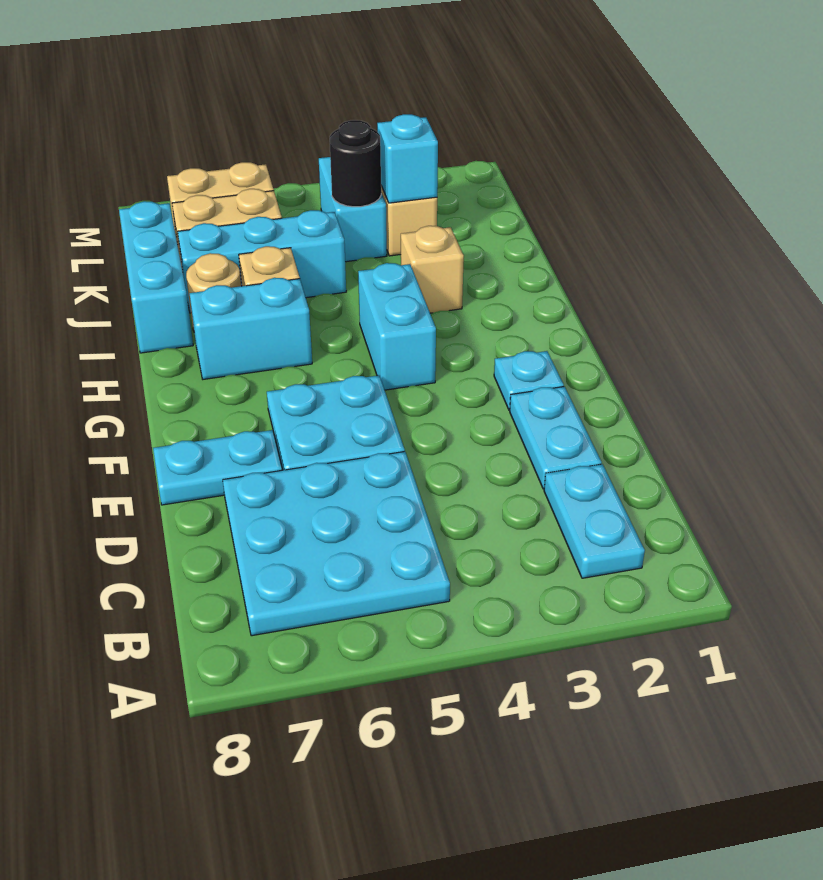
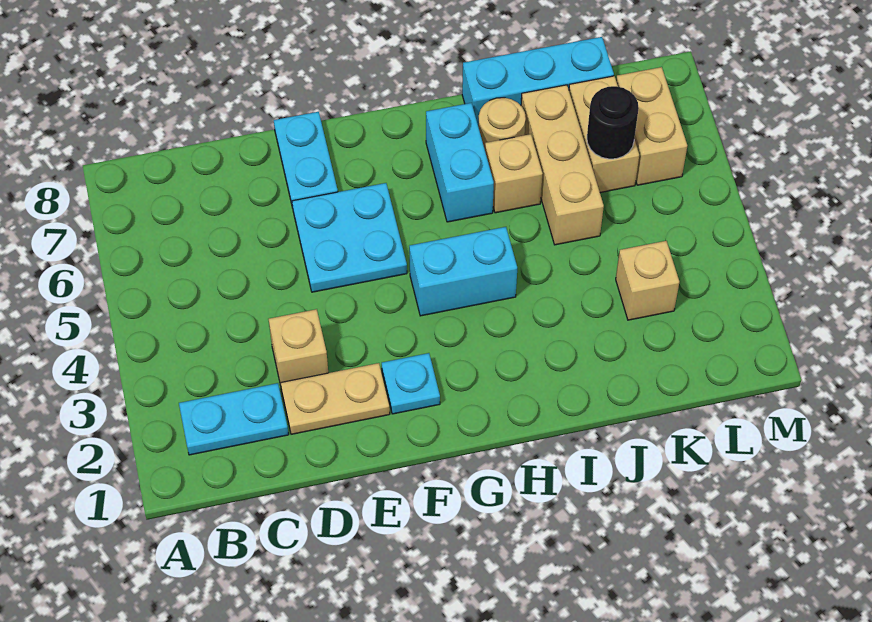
cyan plate B5:D7 level 1 -> none
cyan plate D2:E2 level 1 -> tan plate D2:E2 level 1
tan brick I3 level 1 -> tan brick D3 level 1
cyan brick J5:J7 level 1 -> tan brick J5:J7 level 1
cyan brick K3 level 2 -> none
cyan brick K4:L4 level 1 -> none
black round brick K4 level 2 -> black round brick K6 level 2

